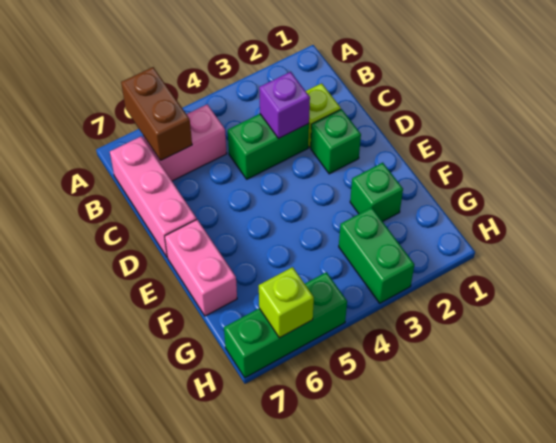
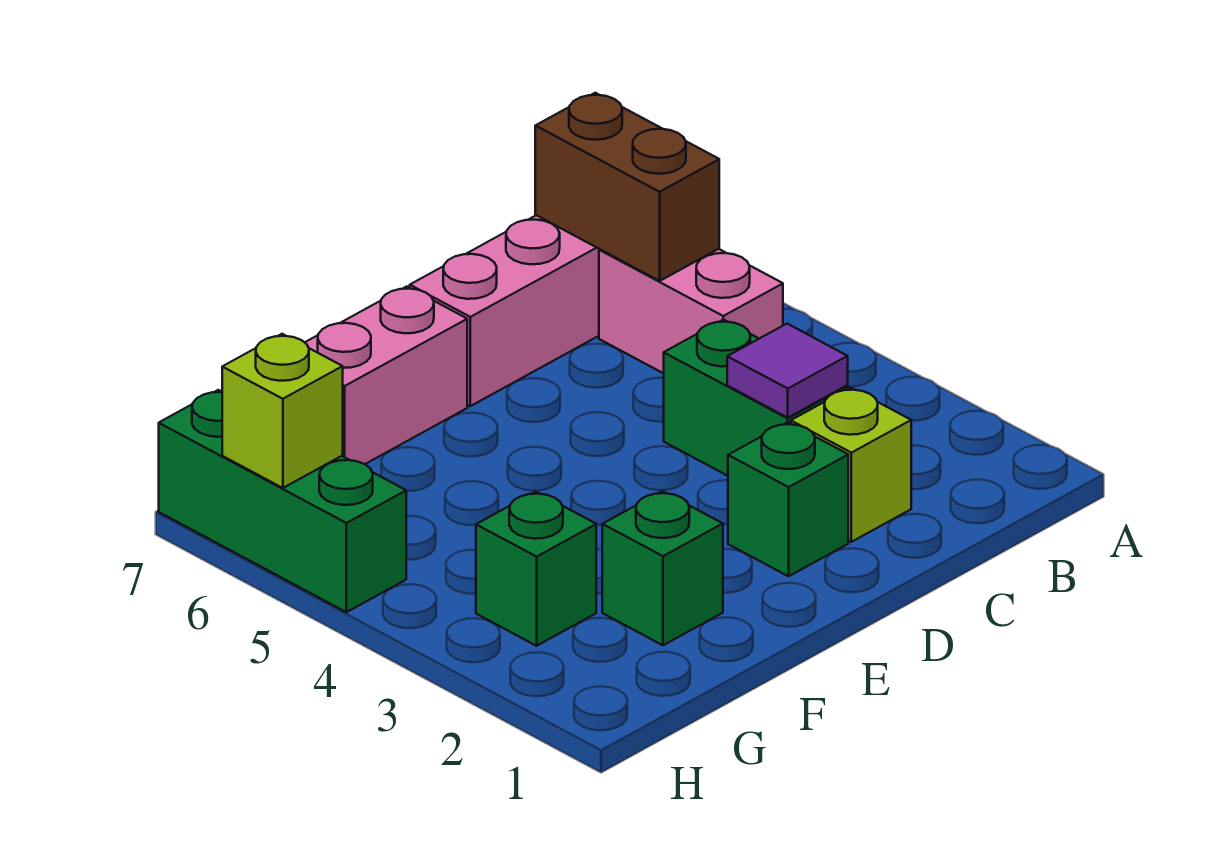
brown brick A6:B6 level 2 -> brown brick B6:B7 level 2
purple brick C3 level 2 -> purple tile C3 level 2
green brick G3:H3 level 1 -> green brick G3 level 1

